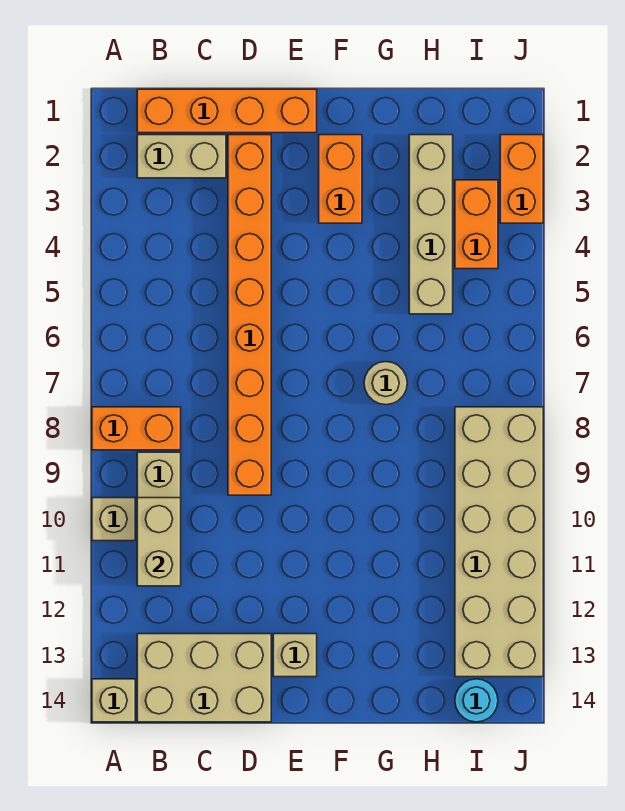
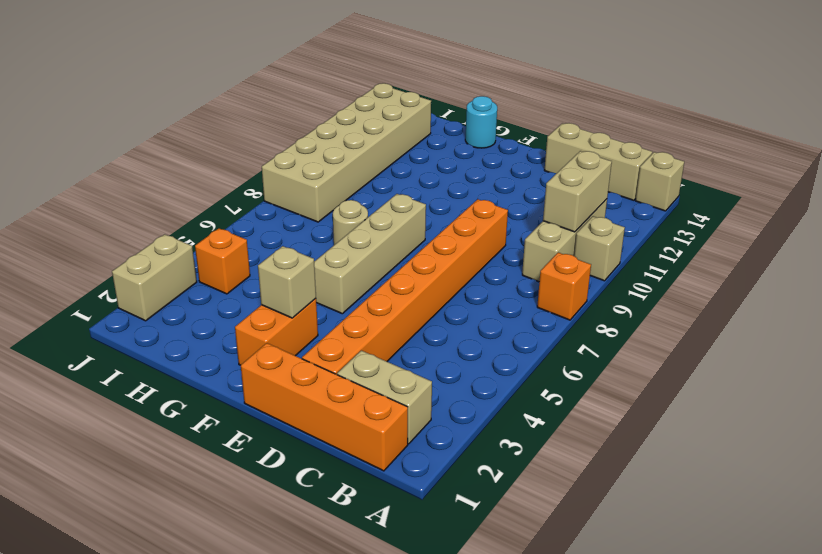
orange brick A8:B8 level 1 -> orange brick A8 level 1
tan brick B13:D14 level 1 -> tan brick B14:D14 level 1
tan brick E13 level 1 -> tan brick F3 level 2
tan brick H2:H5 level 1 -> tan brick F5:F8 level 1
orange brick I3:I4 level 1 -> orange brick I4 level 1
cyan round brick I14 level 1 -> cyan round brick G14 level 1
orange brick J2:J3 level 1 -> tan brick J2:J3 level 1

